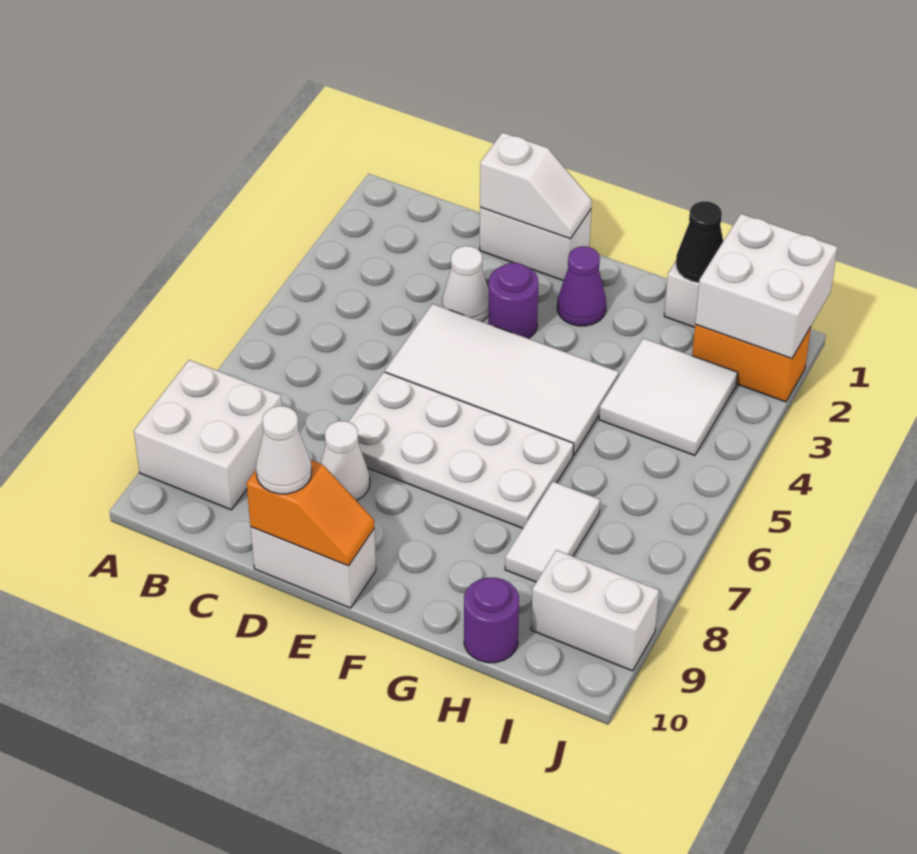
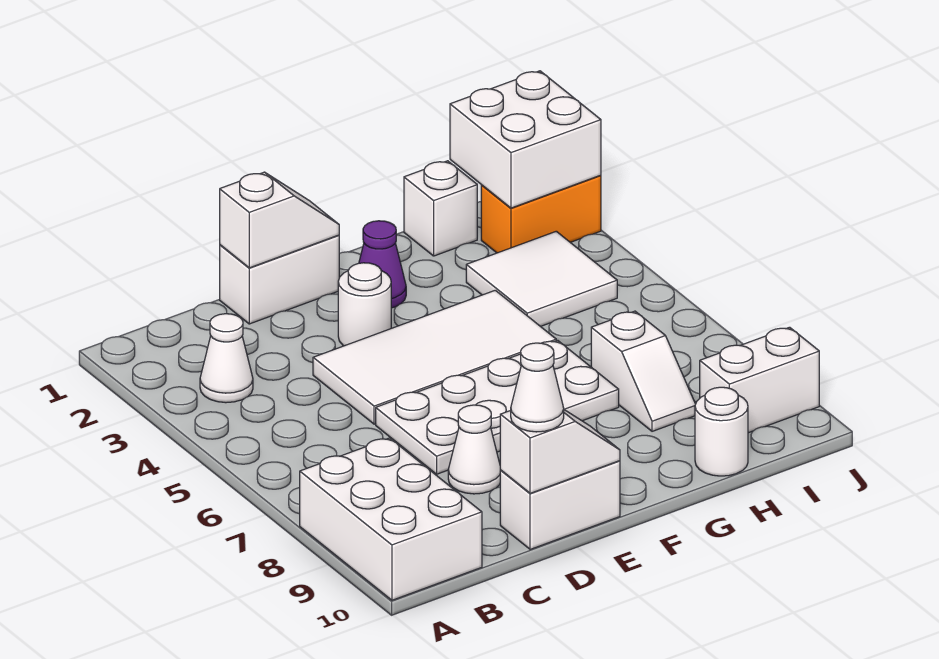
white brick A8:B9 level 1 -> white brick A8:B10 level 1
white cone D3 level 1 -> white cone B3 level 1
orange slope D10:E10 level 2 top D -> white slope D10:E10 level 2 top D
purple round brick E3 level 1 -> white round brick E3 level 1
black cone H1 level 2 -> none
white tile H7:H8 level 1 -> white slope H7:H8 level 1 top 7
purple round brick H10 level 1 -> white round brick H10 level 1

